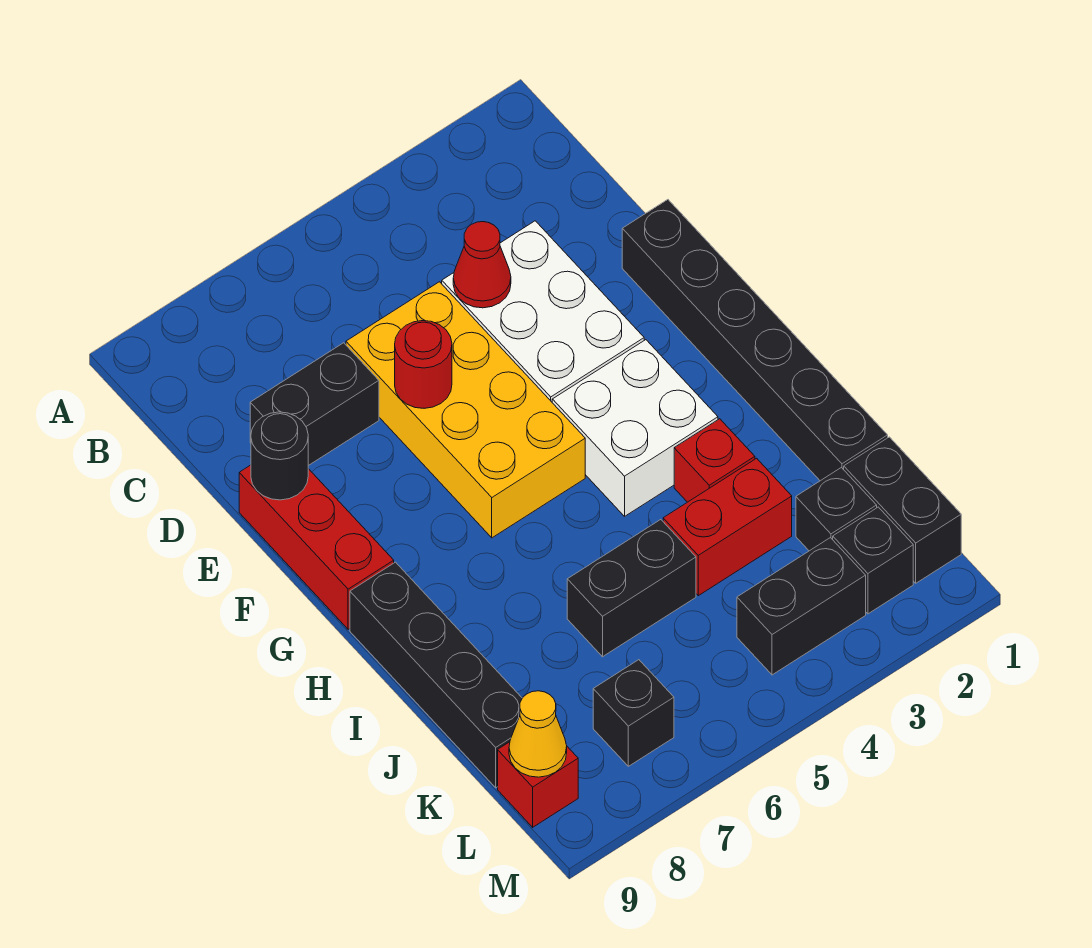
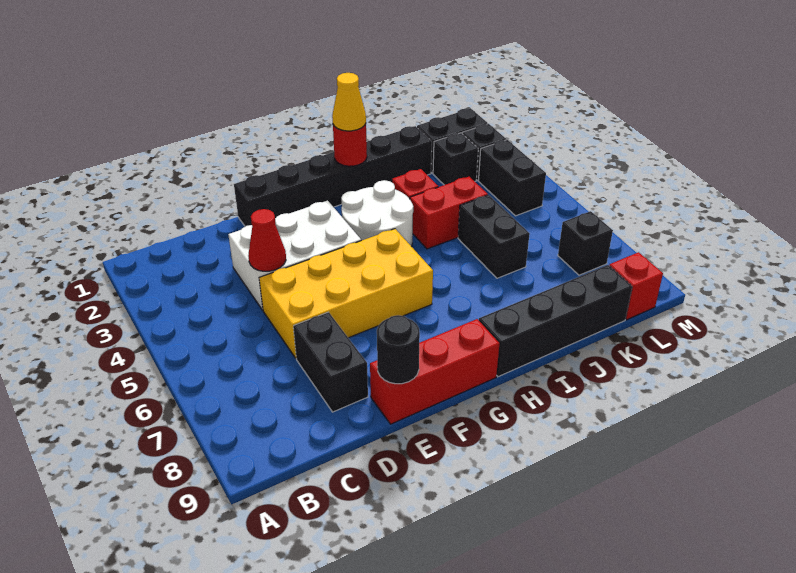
red round brick E6 level 2 -> red round brick H1 level 2
white brick G3:H4 level 1 -> white round brick G3:H4 level 1
red brick J3:J4 level 1 -> red brick I4:J4 level 1
yellow cone L9 level 2 -> yellow cone H1 level 3

